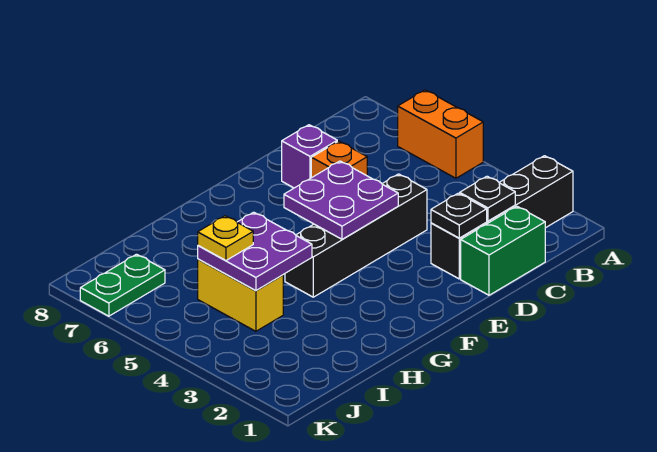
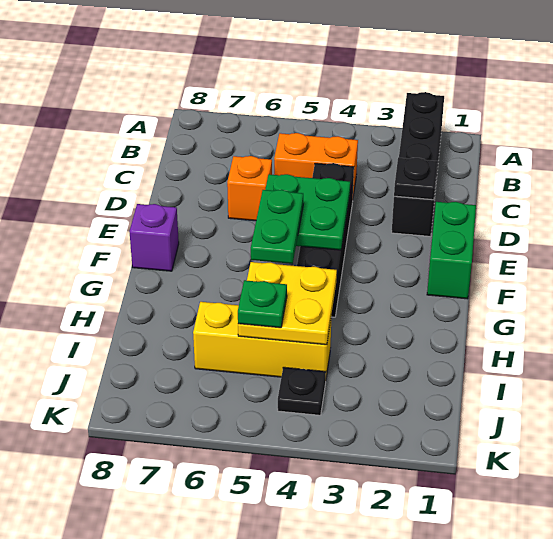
orange brick A5:A6 level 1 -> orange brick C4:C5 level 1
green brick C1:D1 level 1 -> green brick E1:F1 level 1
black plate C2 level 2 -> black plate J4 level 1
purple brick D7 level 1 -> purple brick F8 level 1
purple plate E4:F5 level 2 -> green plate E4:F5 level 2
purple plate H4:I5 level 2 -> yellow plate H4:I5 level 2
yellow brick I4:I5 level 1 -> yellow brick I4:I6 level 1
yellow plate I5 level 3 -> green plate I5 level 3
green plate J7:K7 level 1 -> green plate F5:G5 level 3

